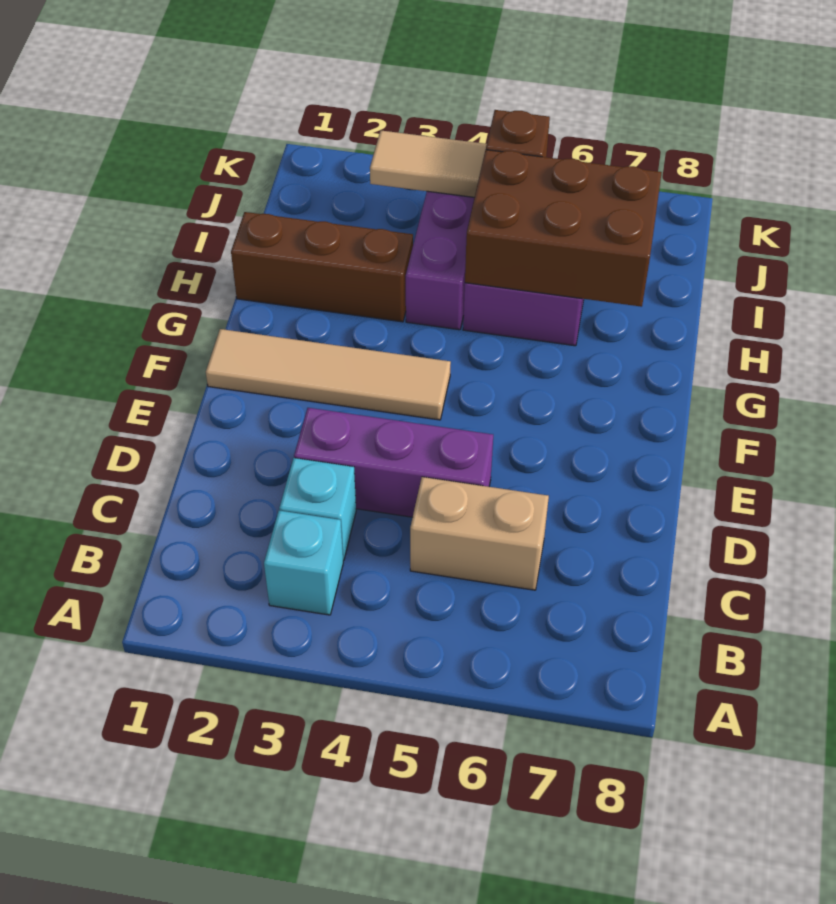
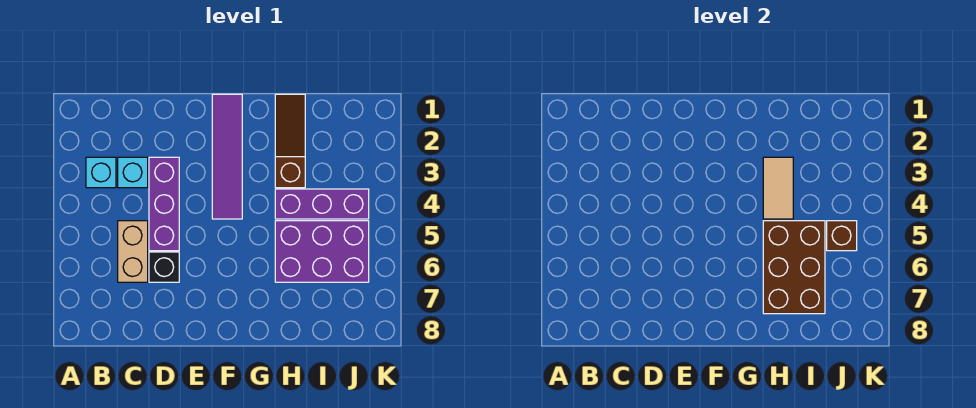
none -> black brick D6 level 1
tan tile F1:F4 level 1 -> purple tile F1:F4 level 1
brown brick H1:H3 level 1 -> brown slope H1:H3 level 1 top 3
tan tile J3:J4 level 2 -> tan tile H3:H4 level 2

